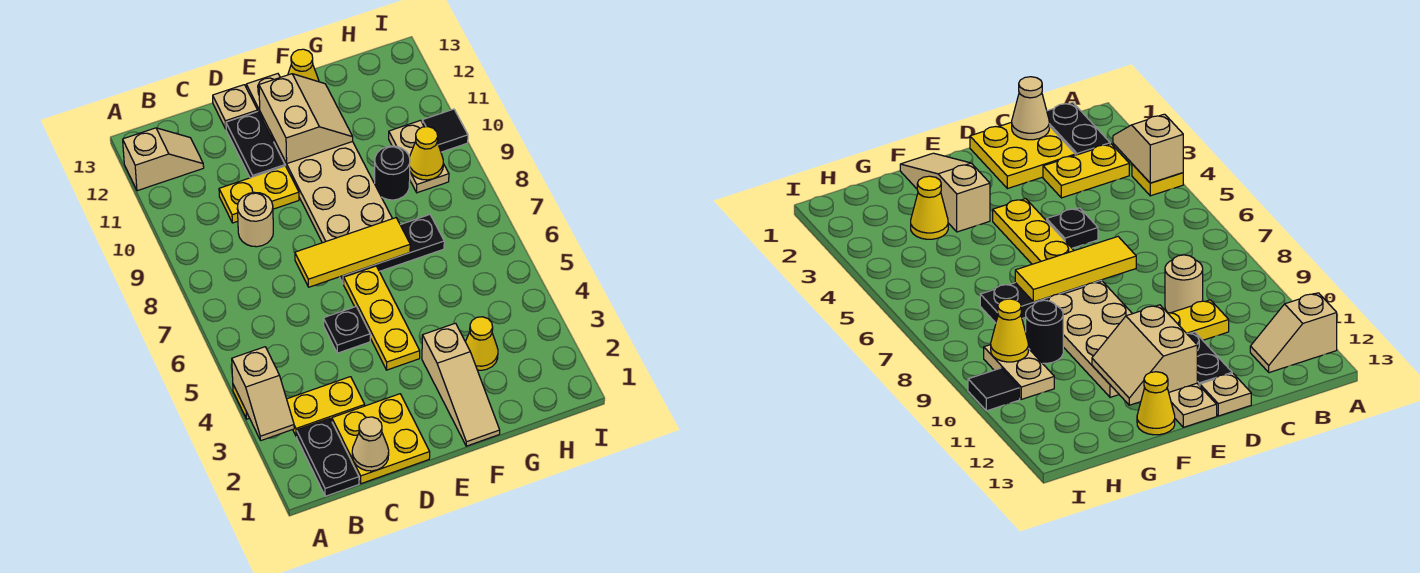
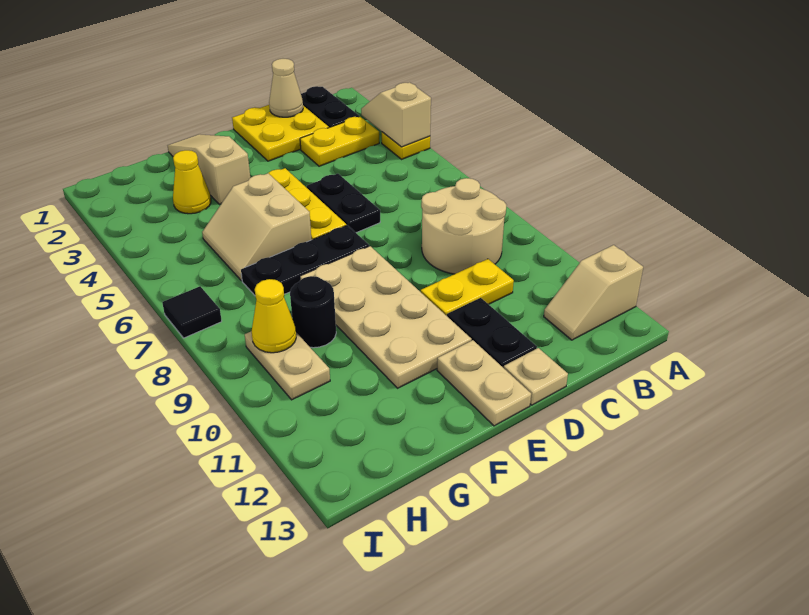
tan round brick C9 level 1 -> tan round brick B8:C9 level 1
black plate D5 level 1 -> black plate D5:D6 level 1
yellow tile D7:F7 level 2 -> none
tan slope E11:F12 level 2 top E -> tan slope F5:G6 level 1 top F
yellow cone F13 level 1 -> none
black tile I10 level 1 -> black tile I7 level 1

